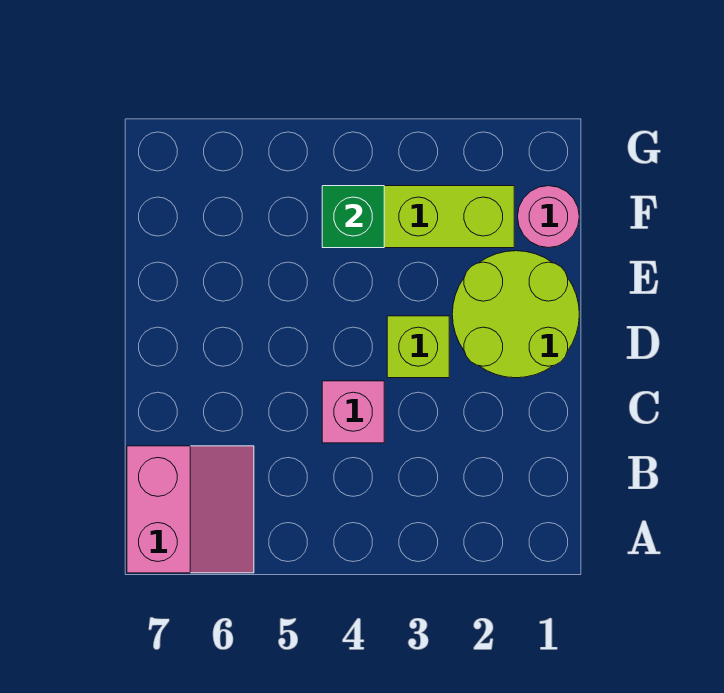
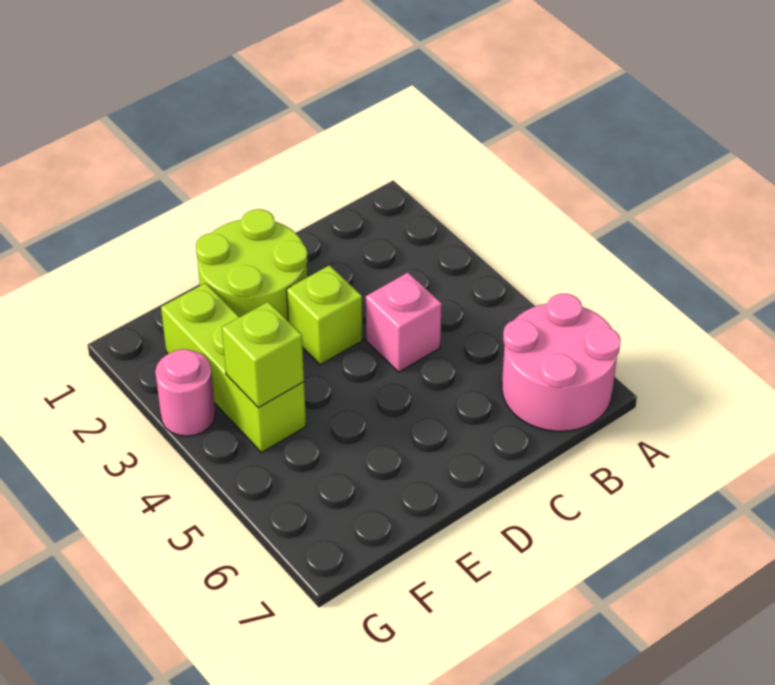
pink slope A6:B7 level 1 top 7 -> pink round brick A6:B7 level 1
pink round brick F1 level 1 -> pink round brick G3 level 1
green brick F4 level 2 -> lime brick F4 level 2

